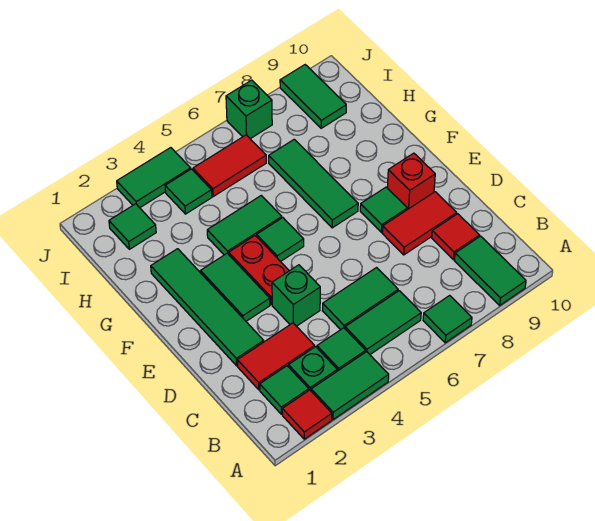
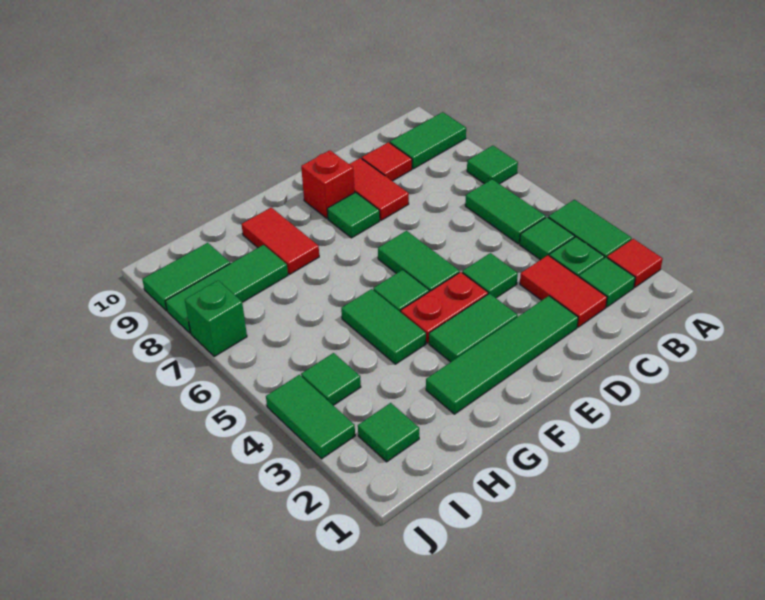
green tile C5:C6 level 1 -> green tile E5:E6 level 1
green brick D4 level 1 -> green tile D4 level 1
green tile F7:H7 level 1 -> green tile H8:J8 level 1
red tile I5:I6 level 1 -> red tile G8:G9 level 1

